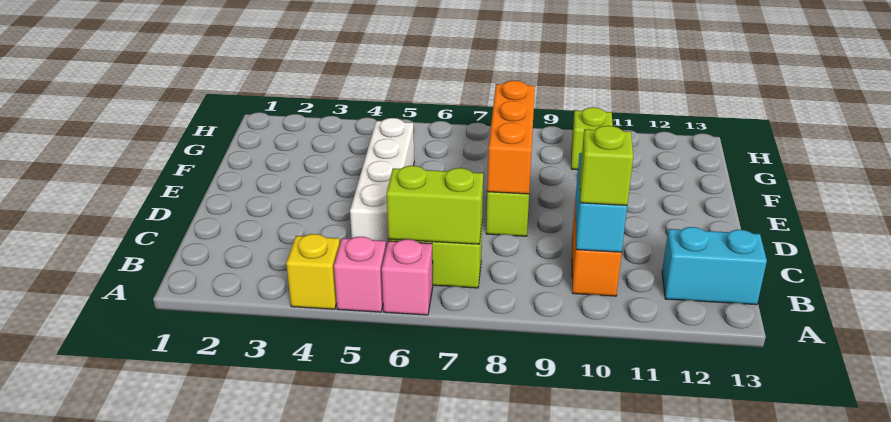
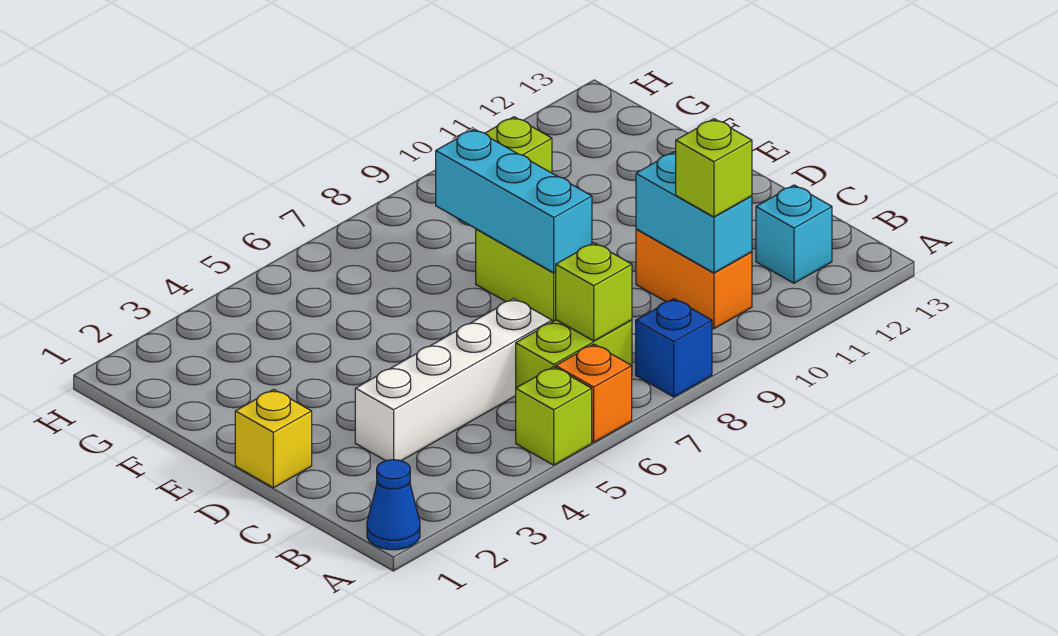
none -> blue cone A1 level 1
yellow brick A4 level 1 -> yellow brick D1 level 1
pink brick A5 level 1 -> lime brick A5 level 1
pink brick A6 level 1 -> orange brick A6 level 1
none -> blue brick A8 level 1
lime brick B6:B7 level 2 -> lime brick B7 level 2
cyan brick B12:B13 level 1 -> cyan brick B12 level 1
white brick C5:F5 level 1 -> white brick C3:C6 level 1
orange brick D8:F8 level 2 -> cyan brick D8:F8 level 2

